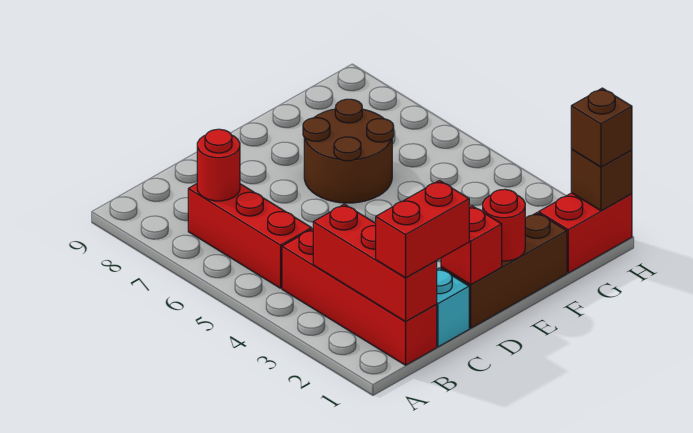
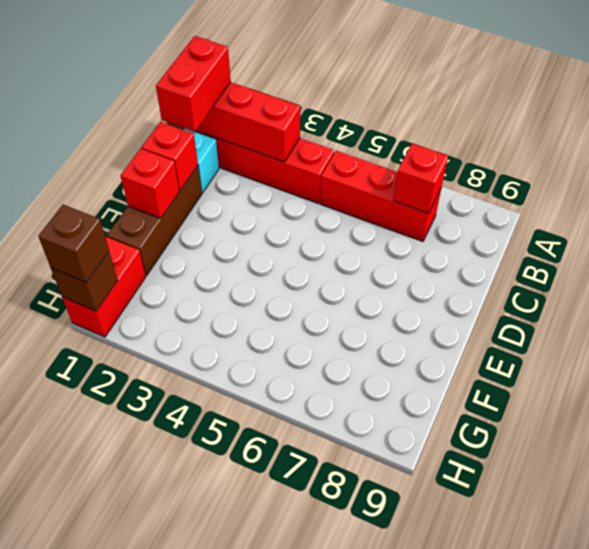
red round brick B7 level 2 -> red brick B7 level 2
red round brick E1 level 2 -> red brick E1 level 2
brown round brick E6:F7 level 1 -> none

